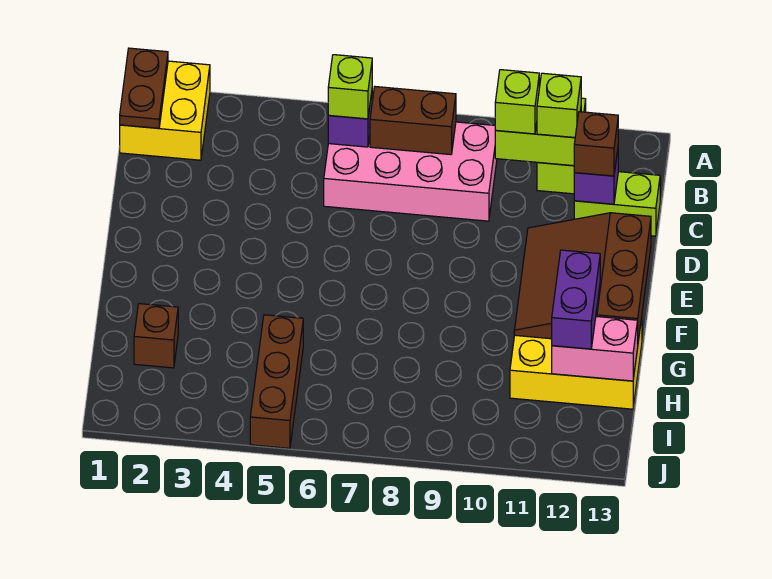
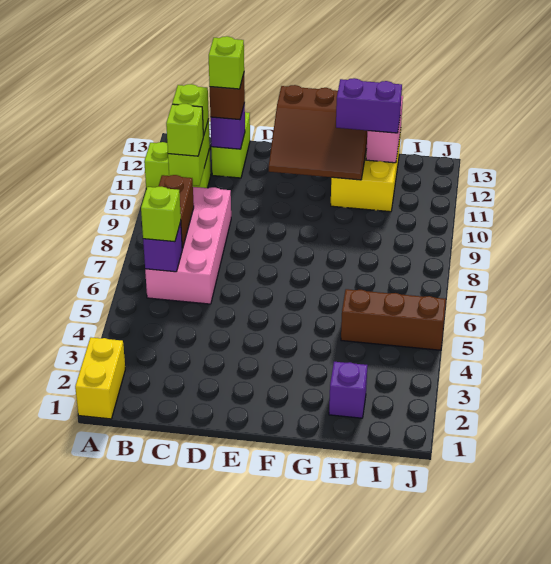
yellow brick A1:B2 level 1 -> yellow brick A1:A2 level 1
brown plate A1:B1 level 2 -> none
none -> lime brick C12 level 4
brown brick H2 level 1 -> purple brick H2 level 1

